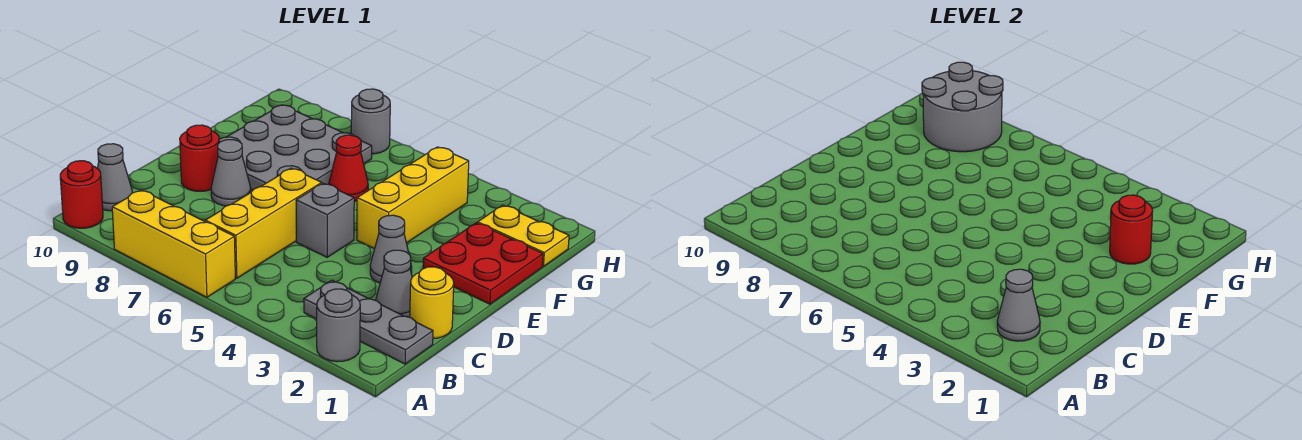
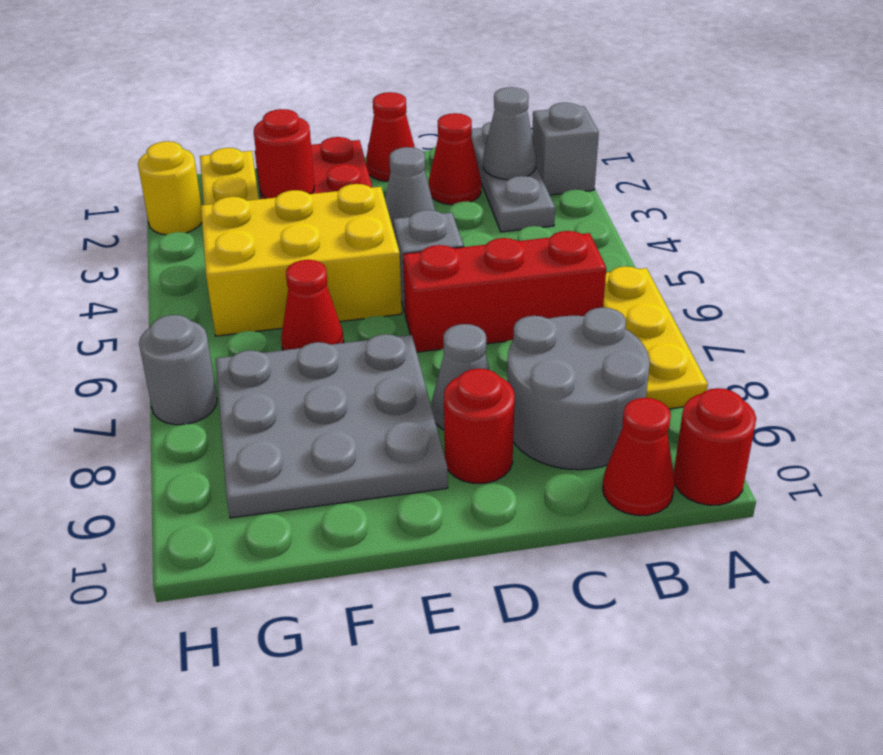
grey round brick A2 level 1 -> grey brick A2 level 1
yellow brick A6:A8 level 1 -> yellow plate A6:A8 level 1
yellow brick B6:D6 level 1 -> red brick B6:D6 level 1
grey cone B10 level 1 -> red cone B10 level 1
yellow round brick C1 level 1 -> yellow round brick H2 level 1
grey cone C2 level 1 -> red cone C2 level 1
none -> red cone D1 level 1
yellow brick E4:G4 level 1 -> yellow brick E4:G5 level 1
grey round brick G8:H9 level 2 -> grey round brick B8:C9 level 1

